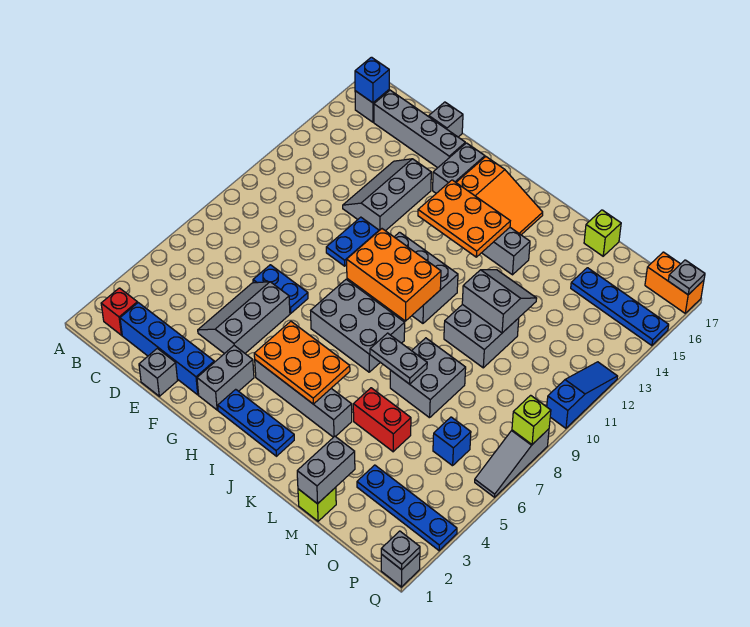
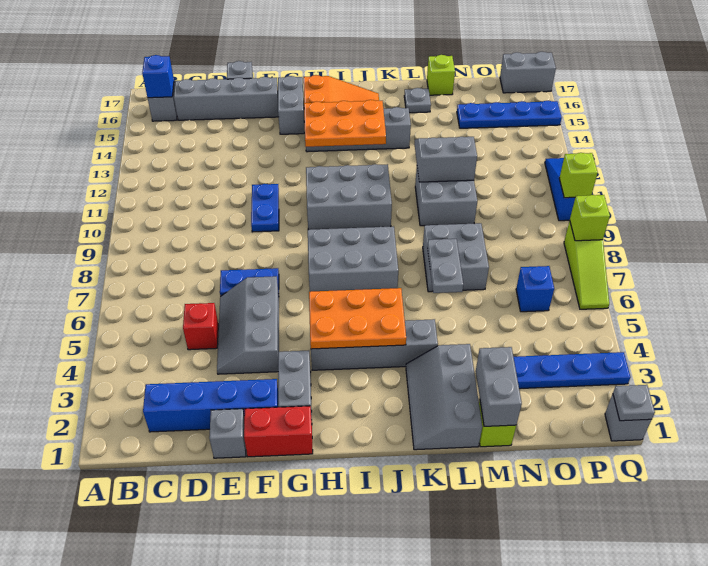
red brick B2 level 1 -> red brick D5 level 1
grey slope E12:F14 level 1 top F -> grey slope K1:L3 level 1 top L
blue plate H2:J2 level 1 -> none
orange brick H9:J10 level 2 -> none
grey plate K7:L7 level 2 -> grey plate L6:L7 level 2
red brick L5:M5 level 1 -> red brick F1:G1 level 1
orange brick P17:Q17 level 1 -> grey brick P17:Q17 level 1
grey slope Q6:Q8 level 1 top 8 -> lime slope Q6:Q8 level 1 top 8
none -> lime brick Q10 level 2
grey plate Q17 level 2 -> grey plate L16 level 1

